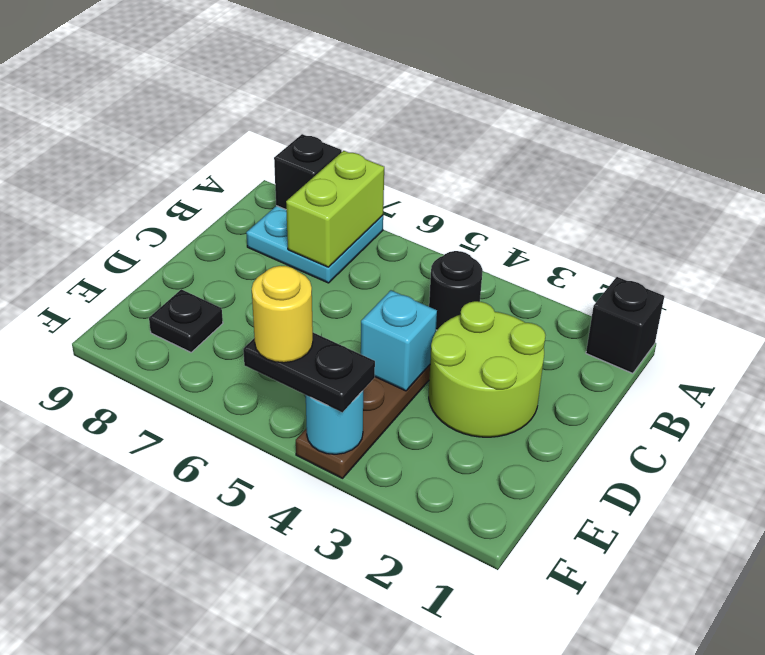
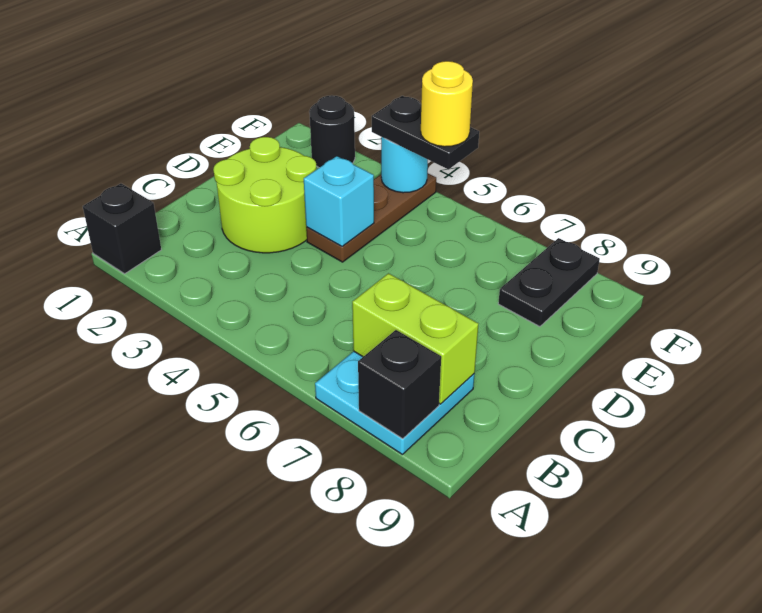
lime brick A7:B7 level 2 -> lime brick B7:B8 level 2
black round brick B4 level 1 -> black round brick F2 level 1
black plate E8 level 1 -> black plate E8:F8 level 1

